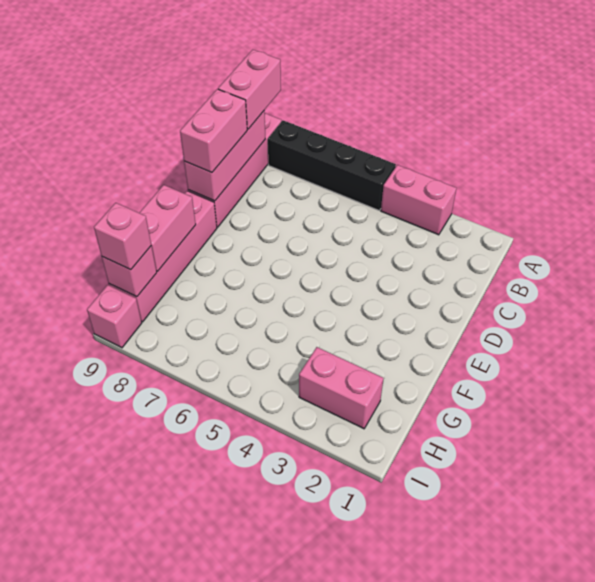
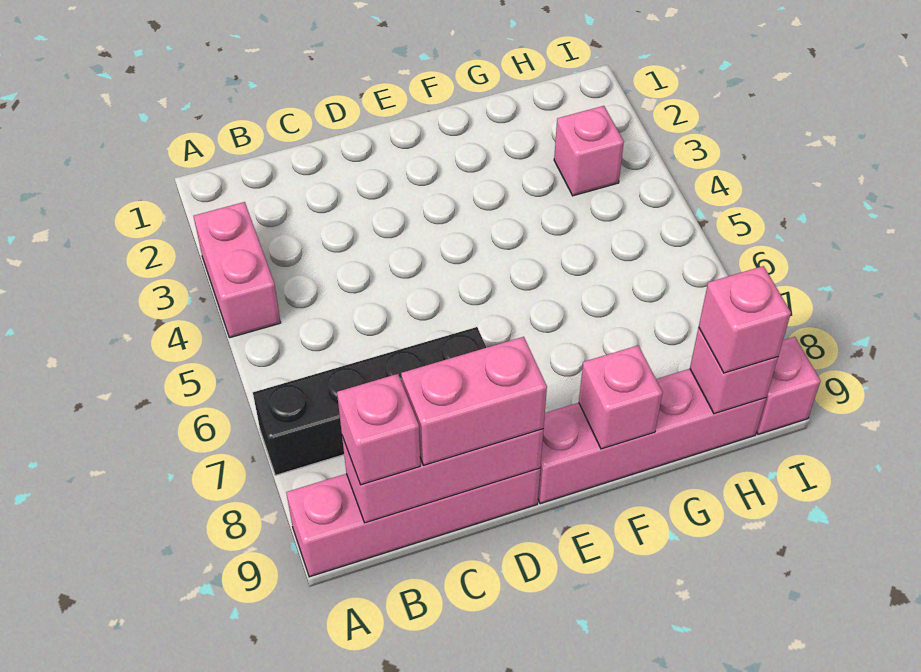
black brick A5:A8 level 1 -> black brick A7:D7 level 1
pink brick A9:B9 level 3 -> pink brick B9 level 3
pink brick F9:G9 level 2 -> pink brick F9 level 2
pink brick H2:H3 level 1 -> pink brick H3 level 1

